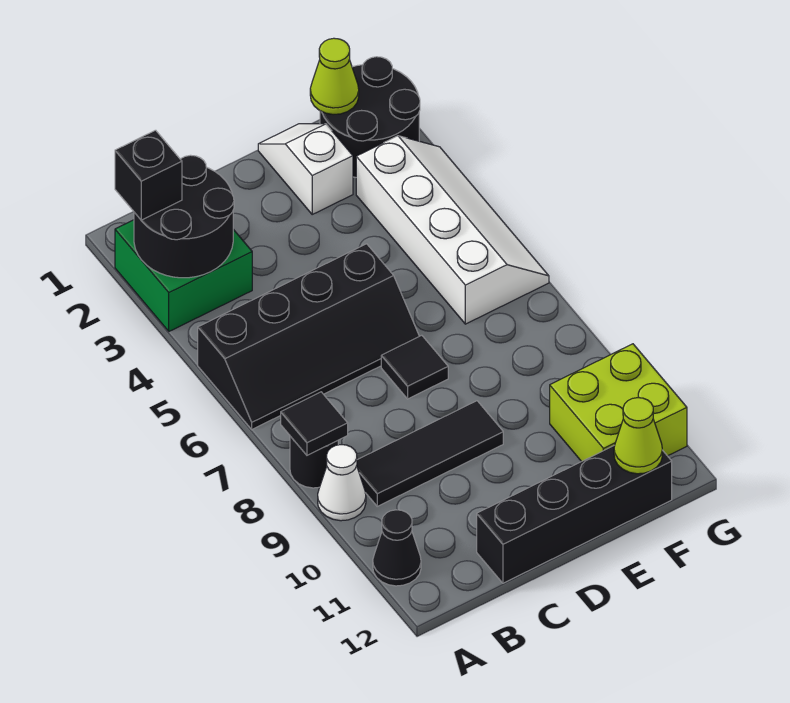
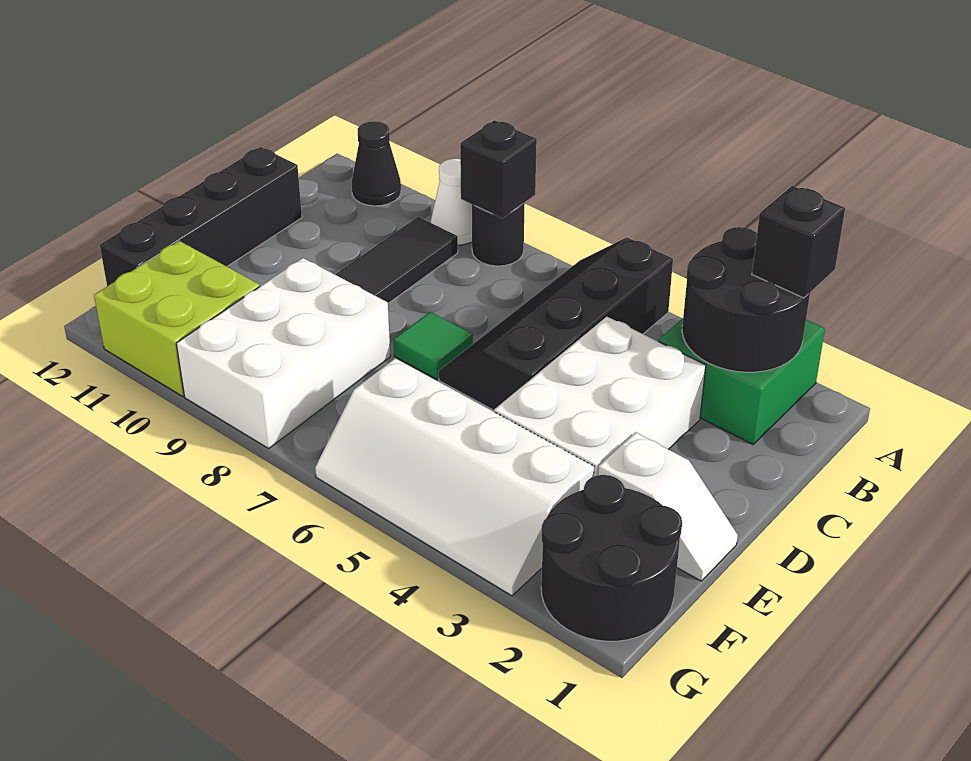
black tile A8 level 2 -> black brick A8 level 2
none -> white brick C3:E4 level 1
black tile D7 level 1 -> green tile D7 level 1
none -> white brick E8:G9 level 1
lime cone F1 level 2 -> none
lime cone F12 level 2 -> none

